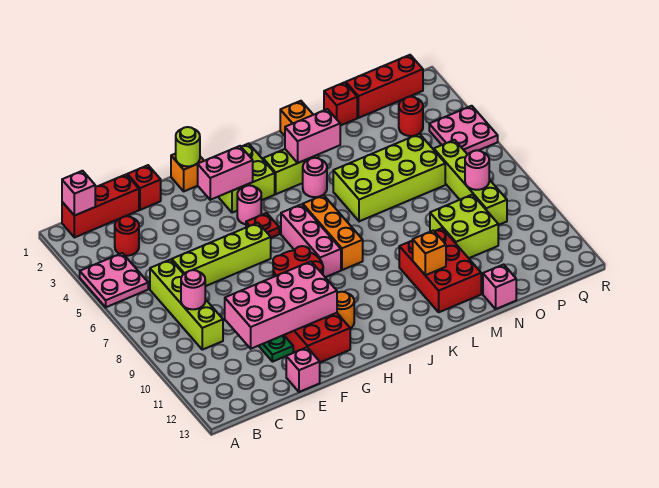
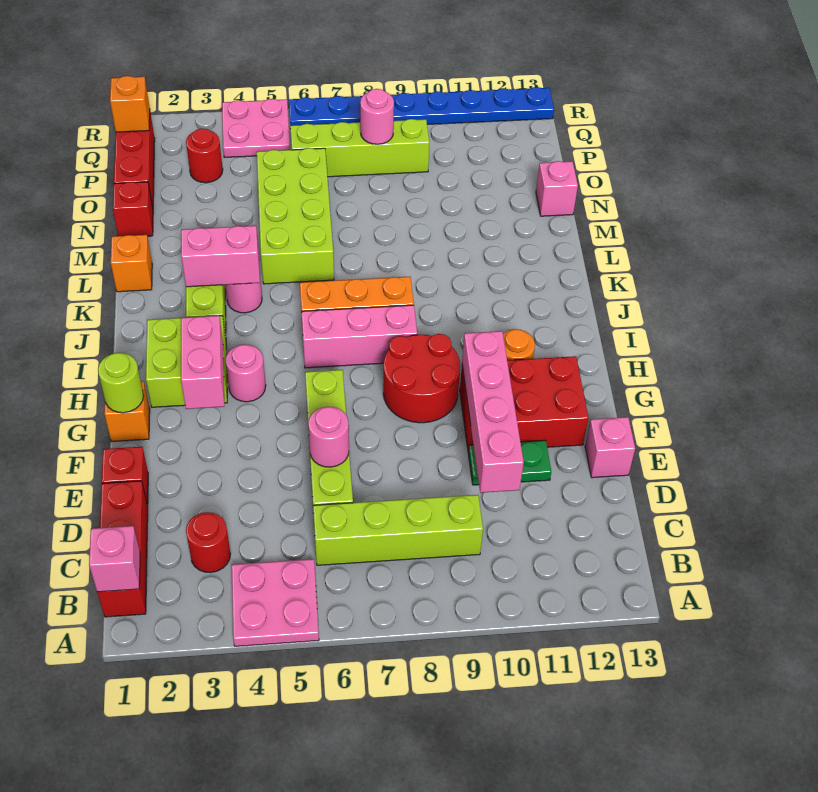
pink round brick C8 level 2 -> pink round brick E6 level 2
pink brick D10:G11 level 2 -> pink brick D10:G10 level 2
red plate H5 level 1 -> none
pink brick K3:L3 level 2 -> pink brick K3:K4 level 2
red brick L10:M12 level 1 -> none
orange brick L11 level 2 -> orange brick Q1 level 2
lime brick N9:O10 level 1 -> none
none -> blue plate R6:R13 level 1

